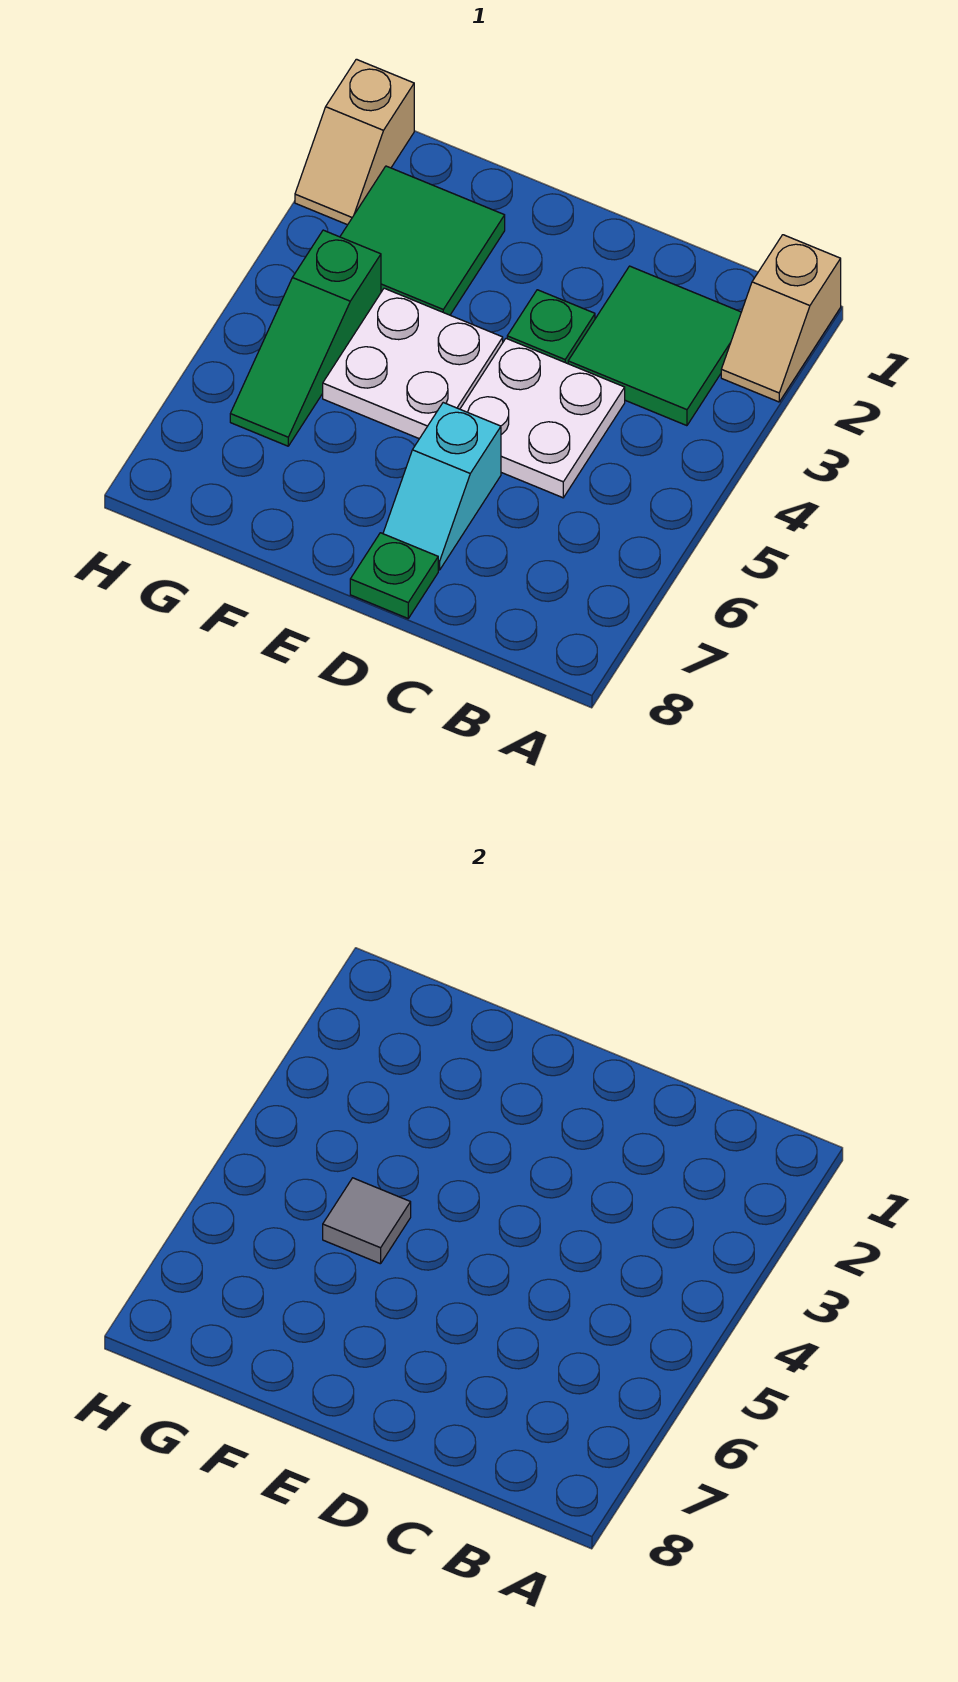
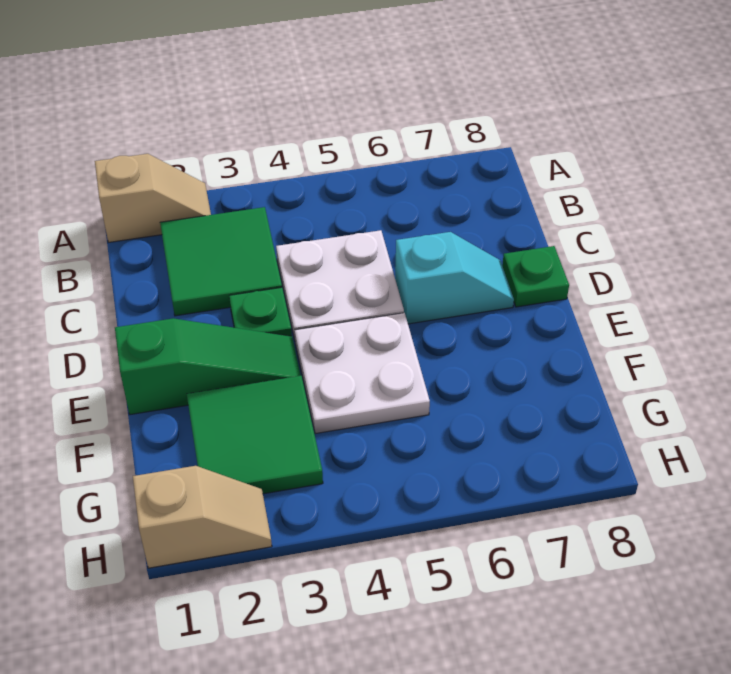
grey tile F5 level 2 -> none
green slope G4:G6 level 1 top 4 -> green slope E1:E3 level 1 top 1

